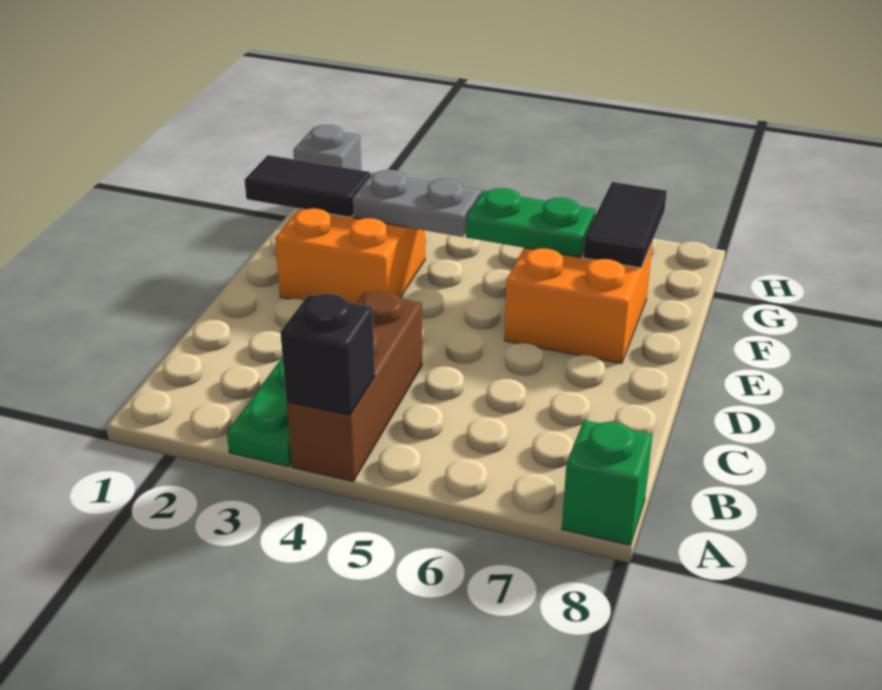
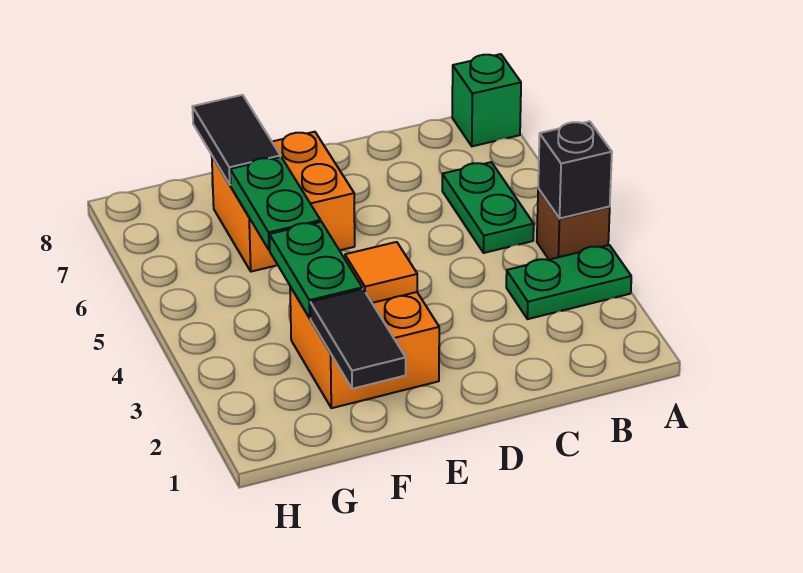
brown brick A4:C4 level 1 -> brown brick A4 level 1
none -> green plate B5:B6 level 1
none -> orange tile E3 level 2
grey plate F3:F4 level 2 -> green plate F3:F4 level 2
black tile F7:G7 level 2 -> black tile F7:F8 level 2
grey brick H1 level 1 -> none

